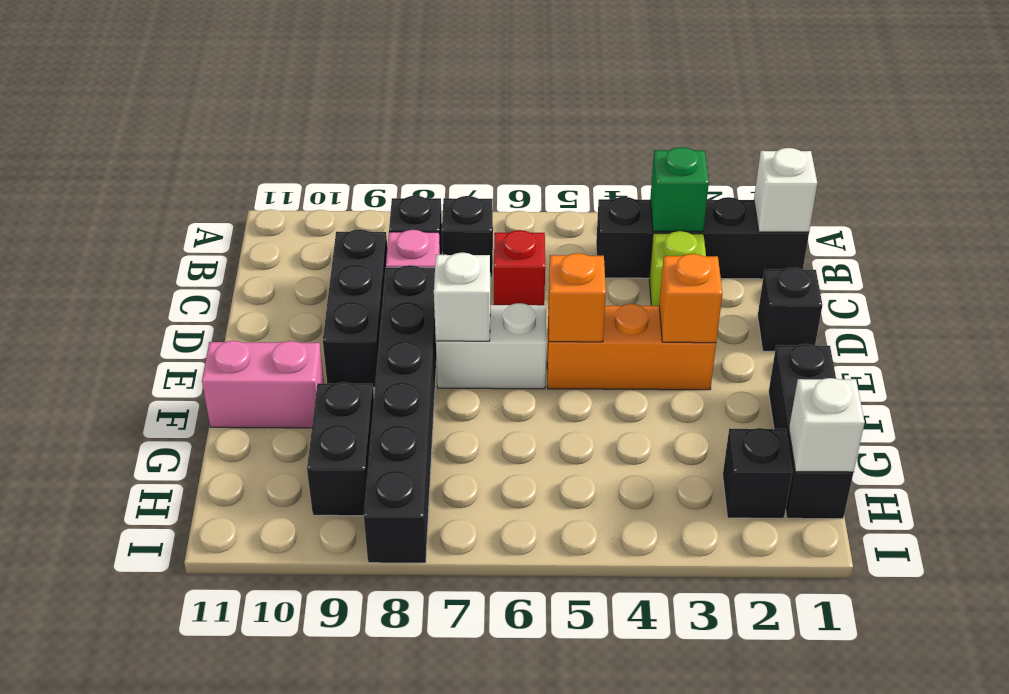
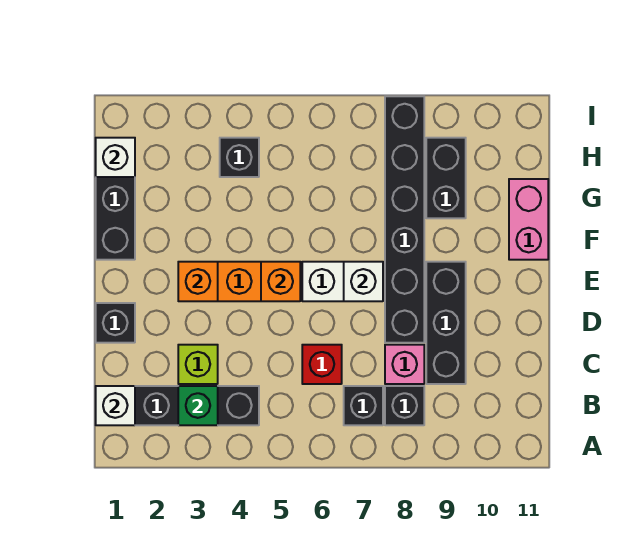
pink brick F10:F11 level 1 -> pink brick F11:G11 level 1
black brick H2 level 1 -> black brick H4 level 1

